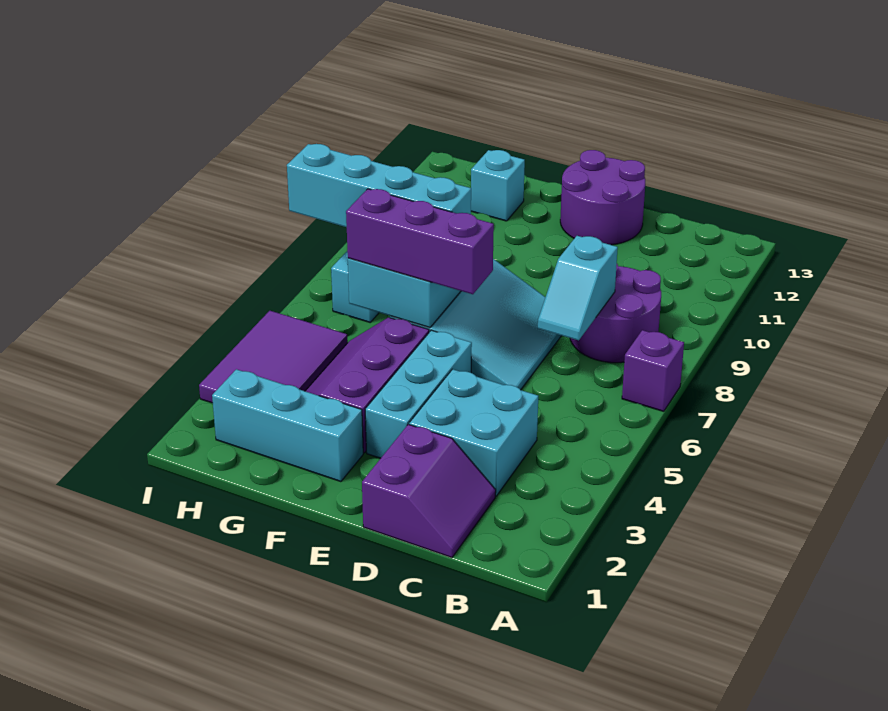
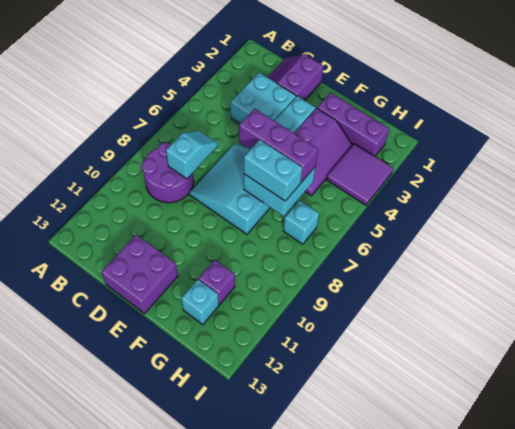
purple brick A7 level 1 -> purple brick G11 level 1
purple round brick D12:E13 level 1 -> purple brick D12:E13 level 1
cyan brick F2:H2 level 1 -> purple brick F2:H2 level 1
cyan brick F7:I7 level 3 -> cyan brick F7:G7 level 3
purple tile H3:I5 level 1 -> purple tile H3:I4 level 1

